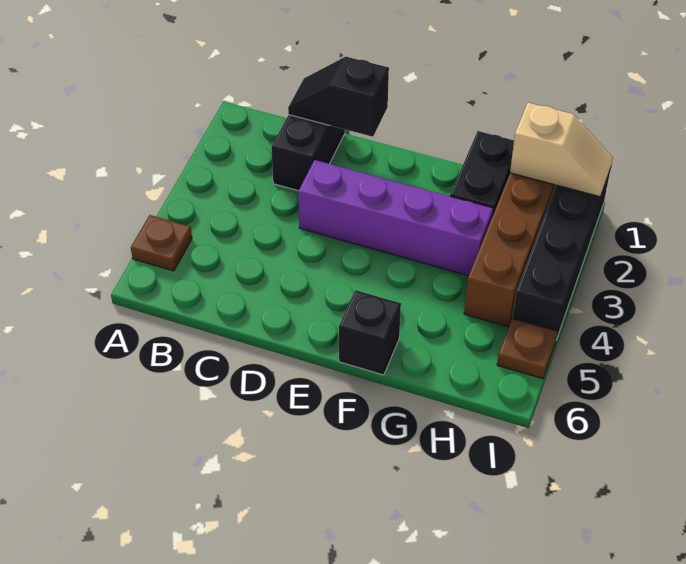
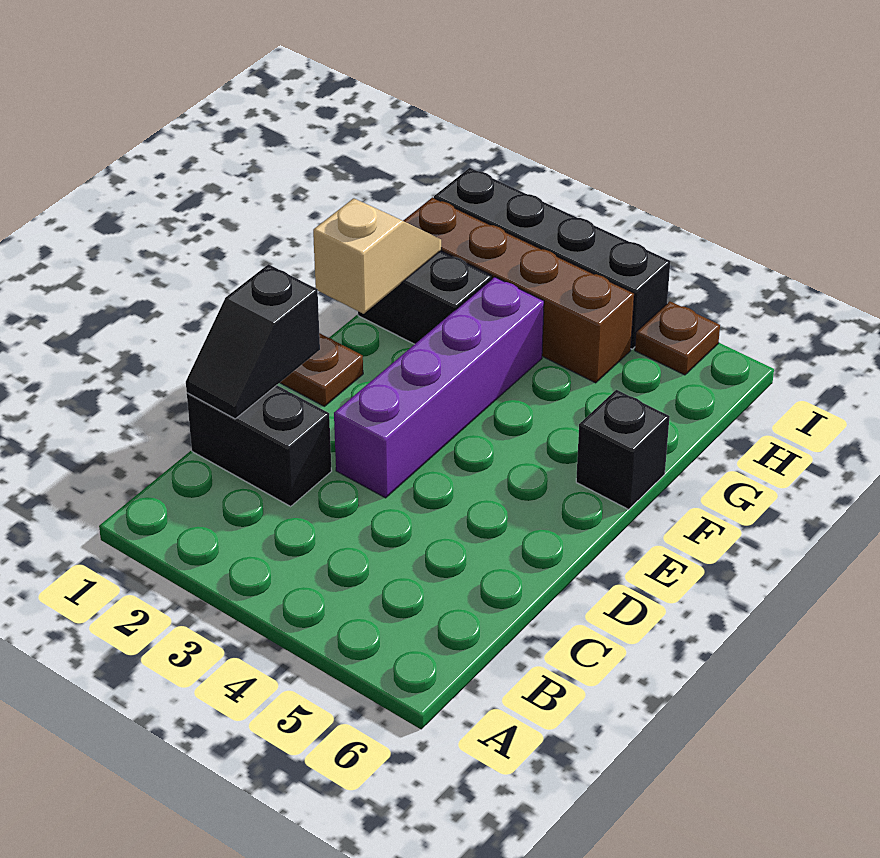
brown plate A5 level 1 -> brown plate E1 level 1
tan slope H1:I1 level 2 top H -> tan slope F1:G1 level 2 top F

